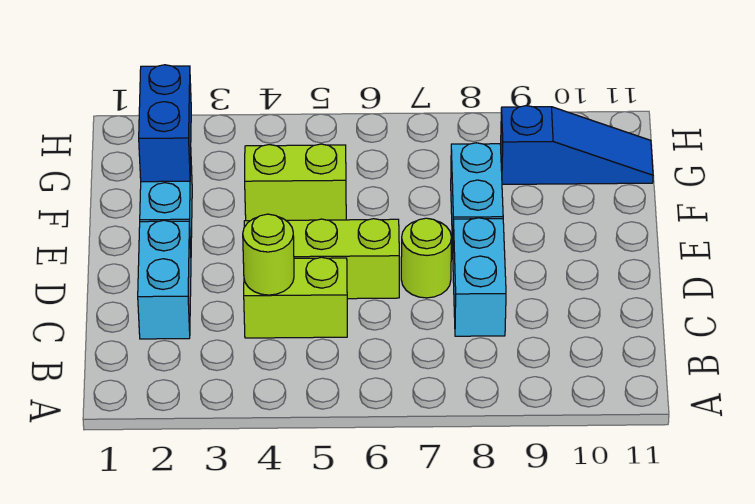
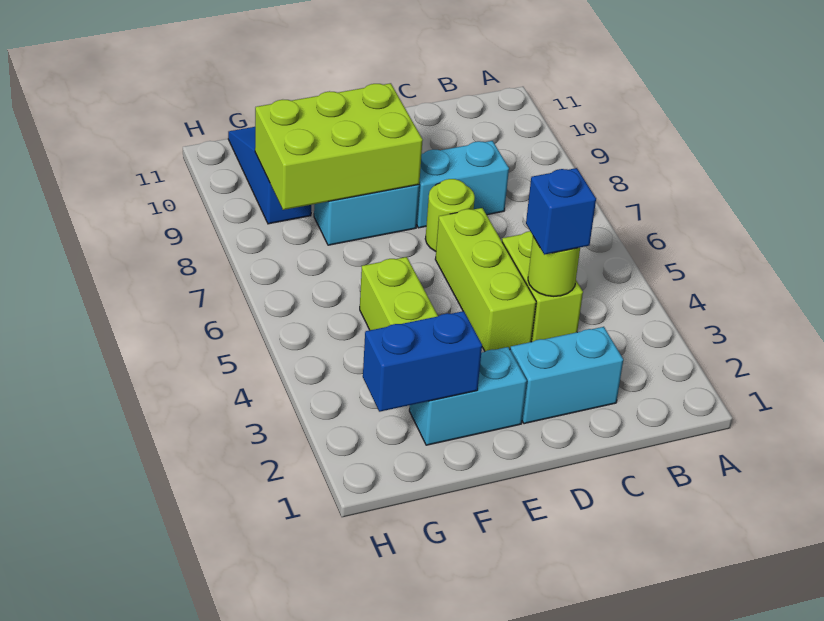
none -> blue brick C4 level 3
none -> lime brick E8:G9 level 2

